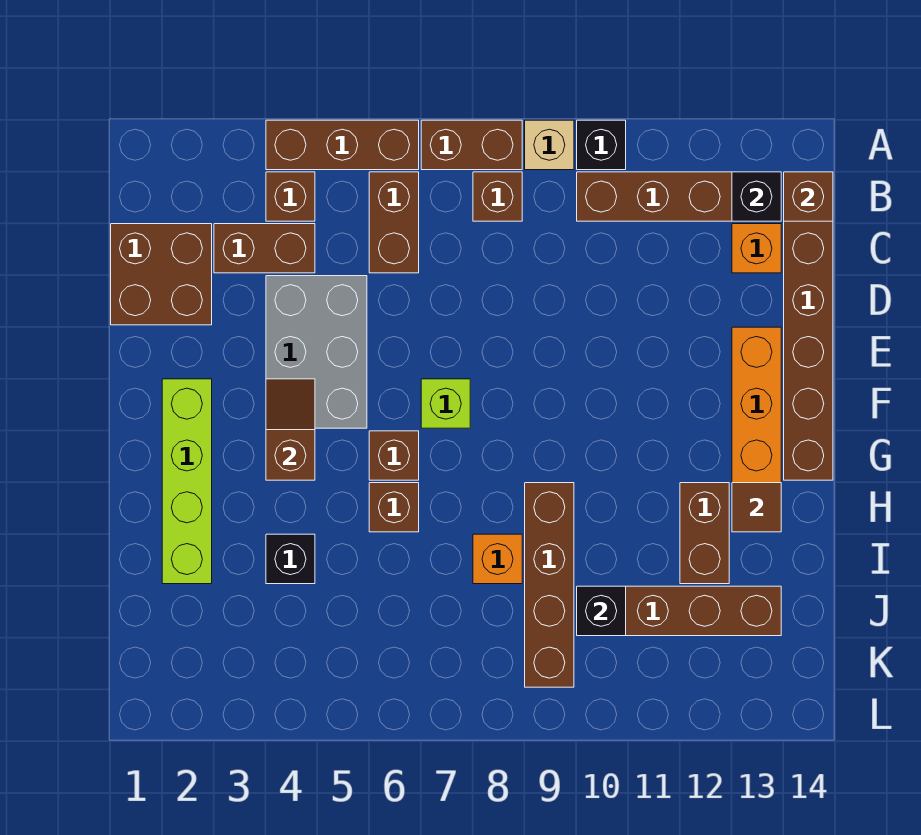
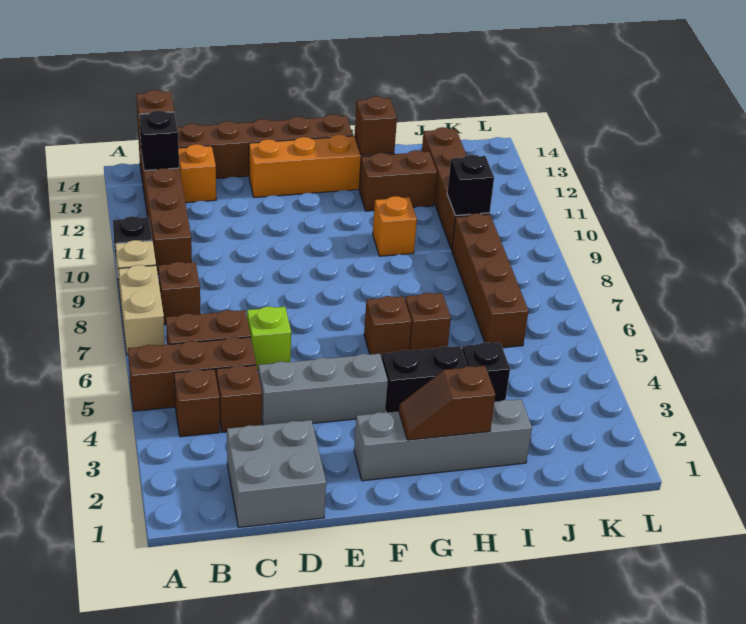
brown brick A4:A6 level 1 -> brown brick A5:C5 level 1
brown brick A7:A8 level 1 -> tan brick A7:A8 level 1
brown brick C1:D2 level 1 -> grey brick C1:D2 level 1
brown brick C3:C4 level 1 -> brown brick C4 level 1
grey brick D4:F5 level 1 -> grey brick D4:F4 level 1
lime brick F2:I2 level 1 -> grey brick F2:I2 level 1
brown slope F4:G4 level 2 top G -> brown slope G2:H2 level 2 top H
lime brick F7 level 1 -> lime brick D6 level 1
none -> black brick G4:H4 level 1
brown brick H9:K9 level 1 -> brown brick J6:J9 level 1
brown tile H13 level 2 -> brown brick H13 level 2
orange brick I8 level 1 -> orange brick H10 level 1

